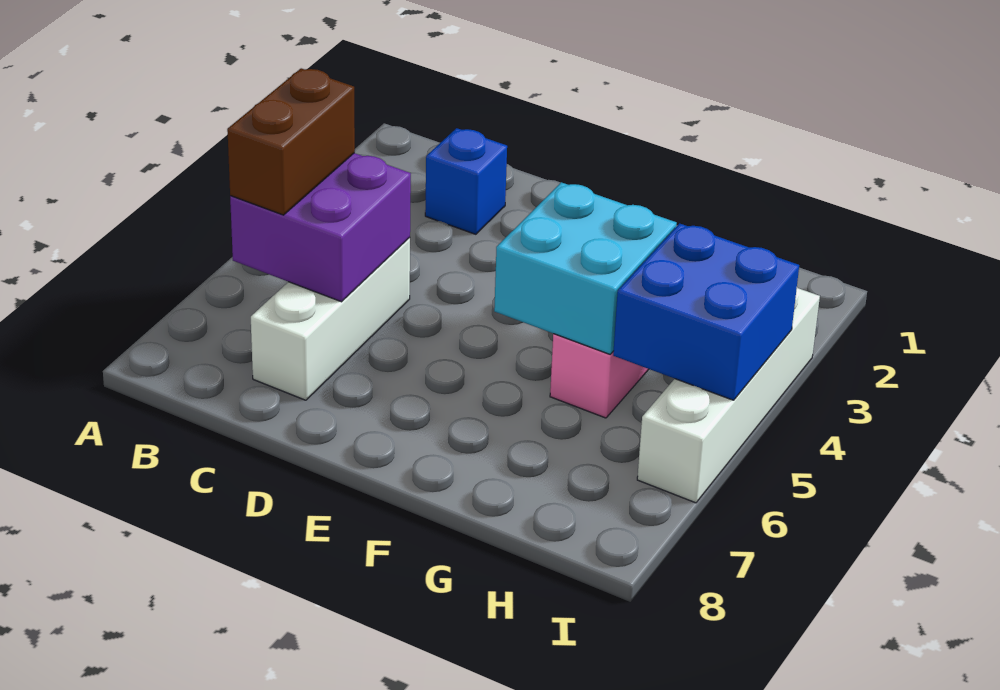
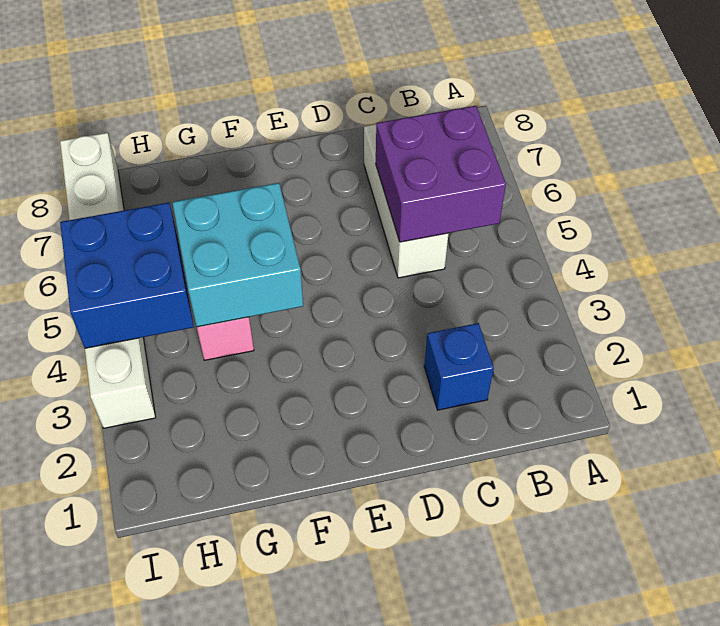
brown brick B5:B6 level 3 -> none
white brick I3:I6 level 1 -> white brick I3:I8 level 1

